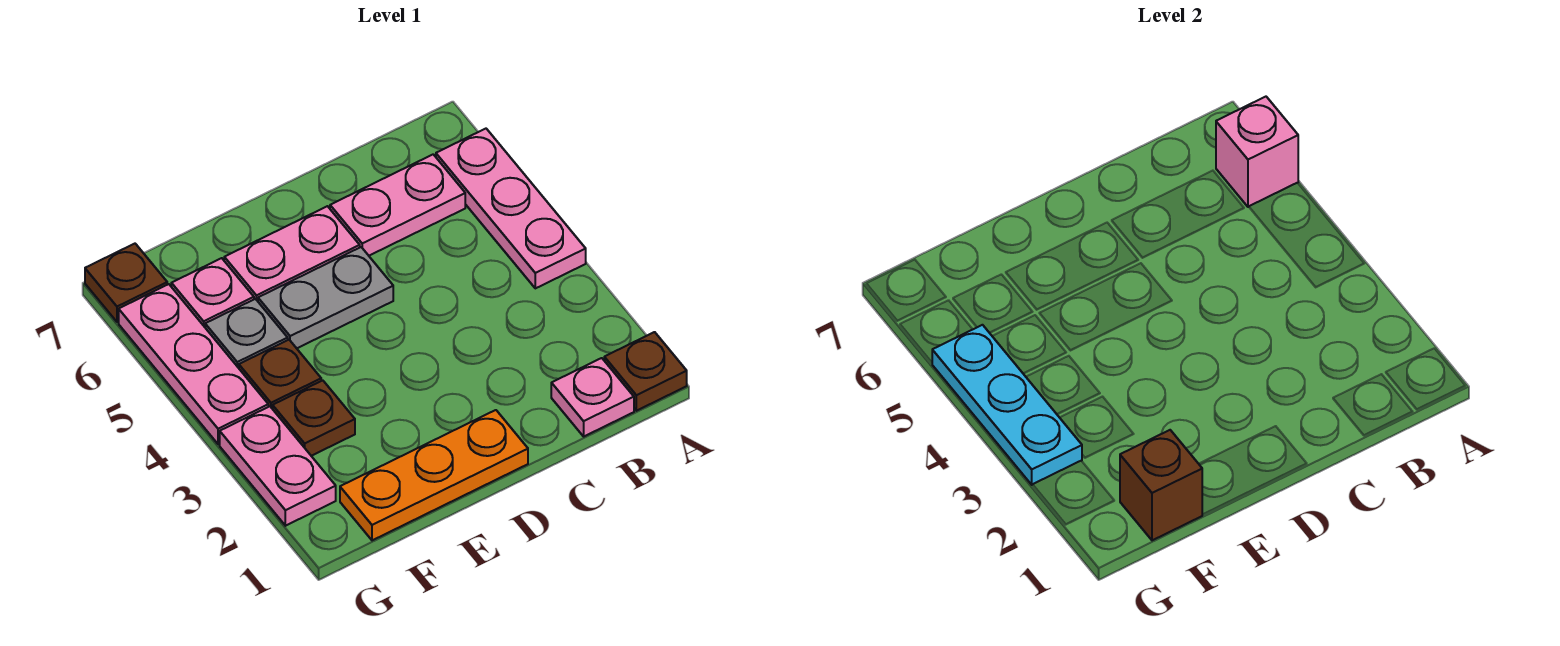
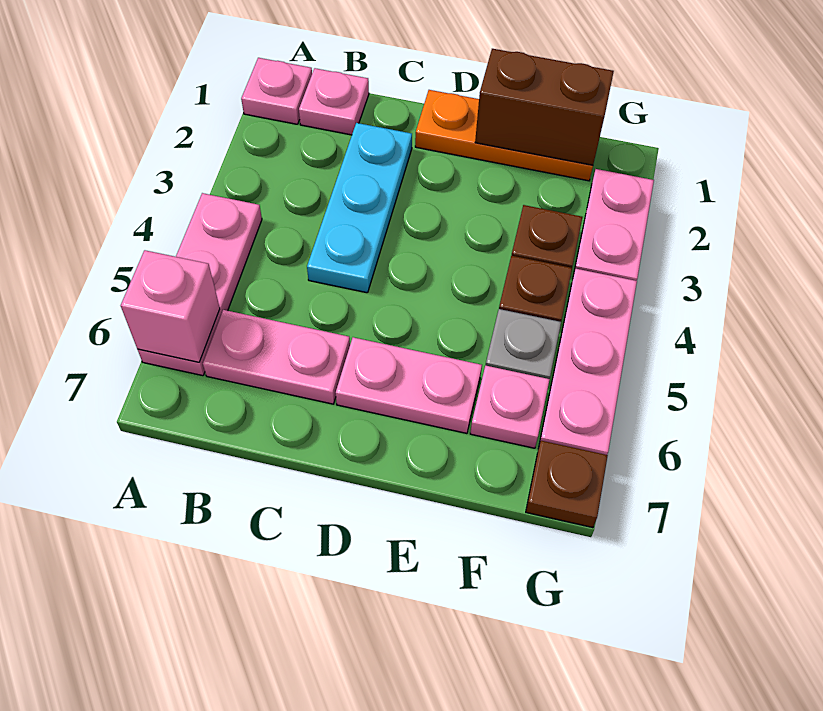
brown plate A1 level 1 -> pink plate A1 level 1
grey plate D5:E5 level 1 -> none
brown brick F1 level 2 -> brown brick E1:F1 level 2
cyan plate G3:G5 level 2 -> cyan plate C2:C4 level 1

